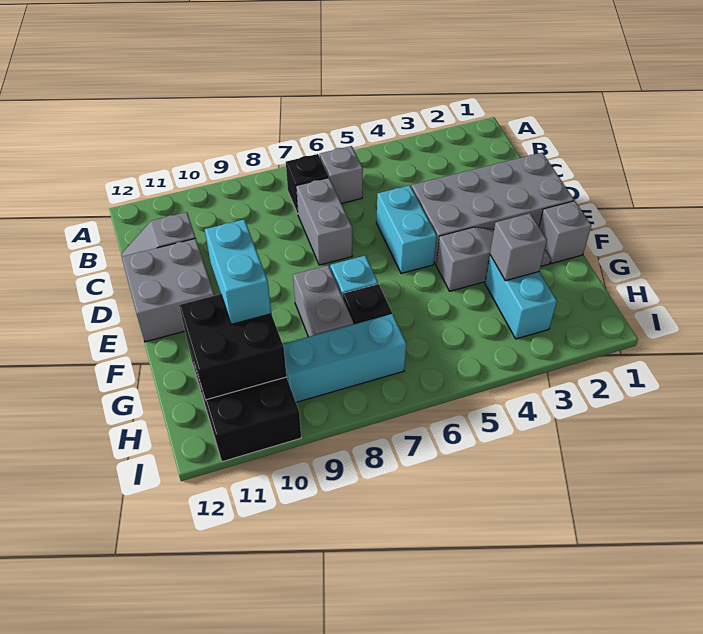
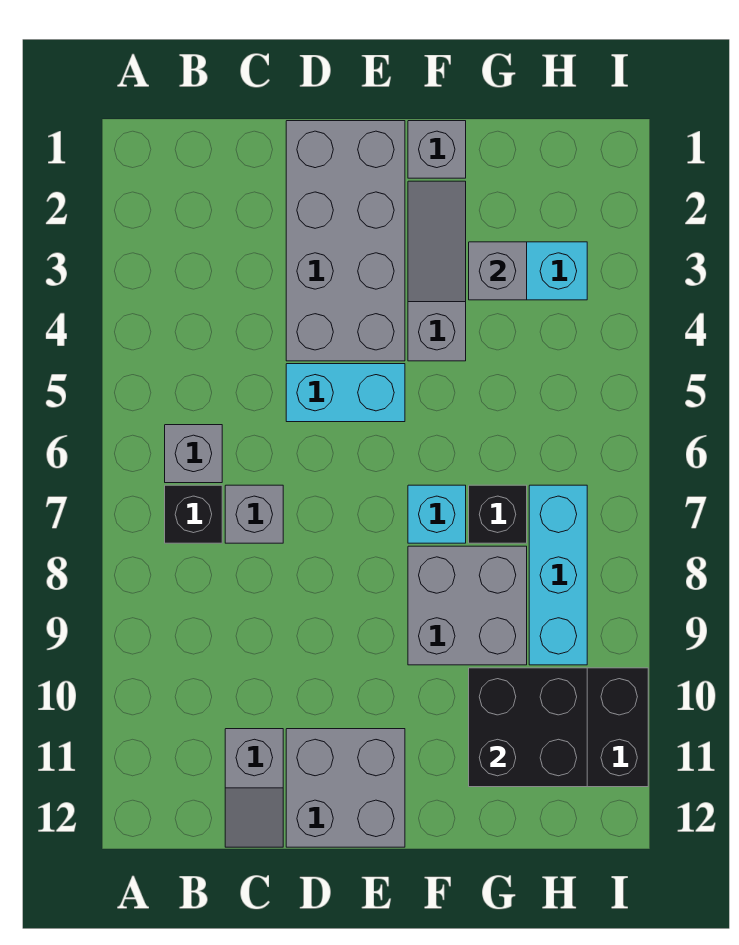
grey brick C7:D7 level 1 -> grey brick C7 level 1
grey brick F8:G8 level 1 -> grey brick F8:G9 level 1
cyan brick F10:G10 level 3 -> none

